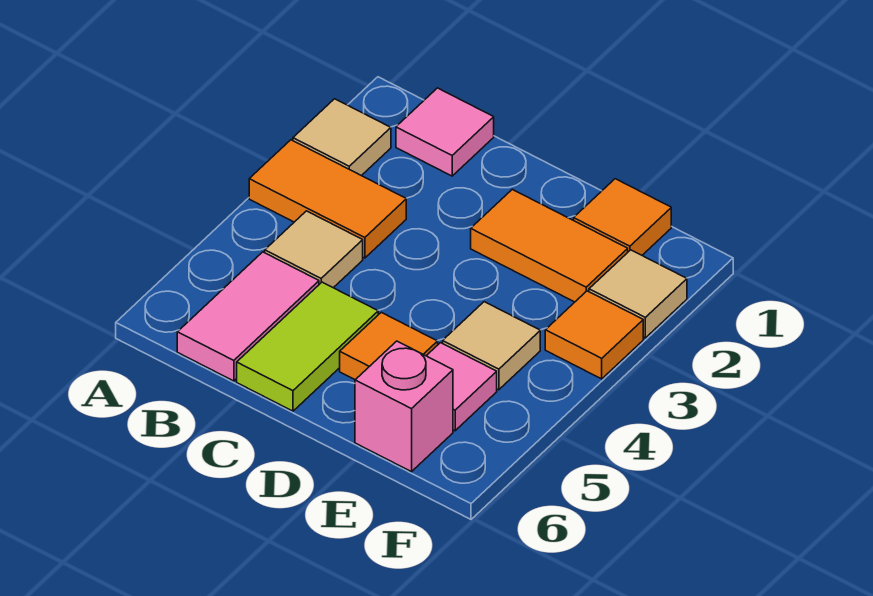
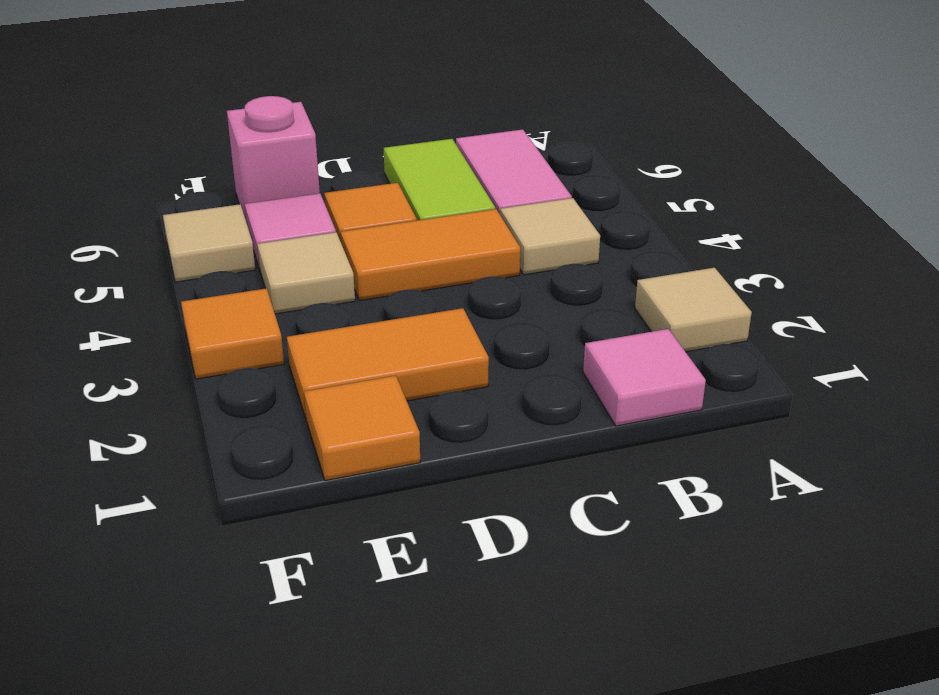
orange tile A3:B3 level 1 -> orange tile C4:D4 level 1
tan tile F2 level 1 -> tan tile F5 level 1

